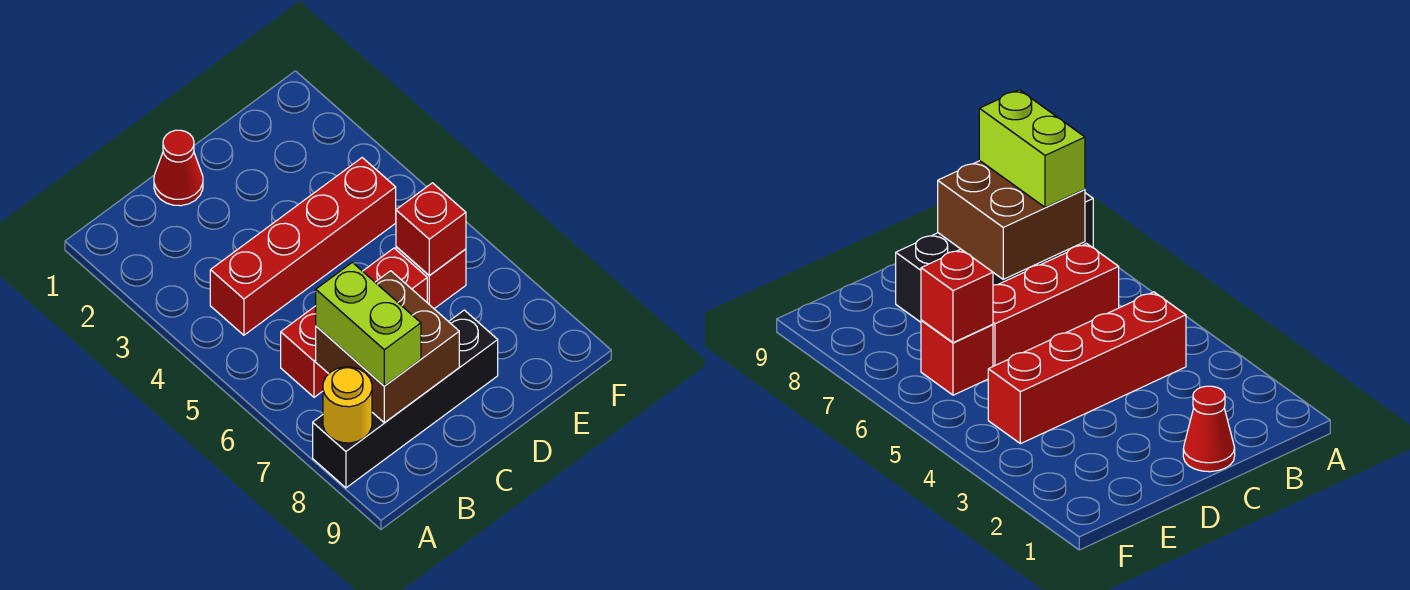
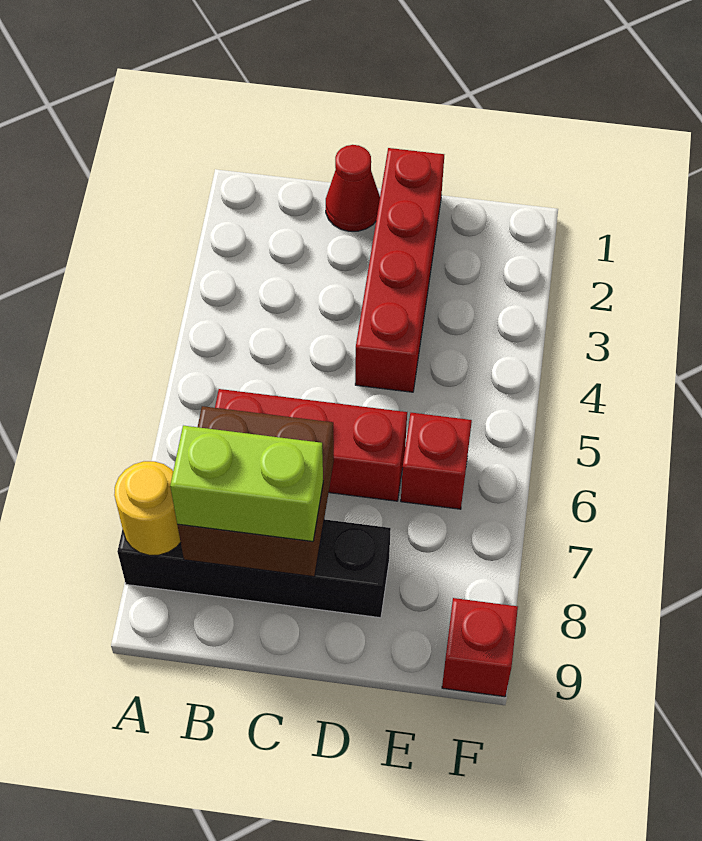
red brick B4:E4 level 1 -> red brick D1:D4 level 1
lime brick B7:B8 level 3 -> lime brick B8:C8 level 3
red brick E6 level 2 -> red brick F9 level 1

